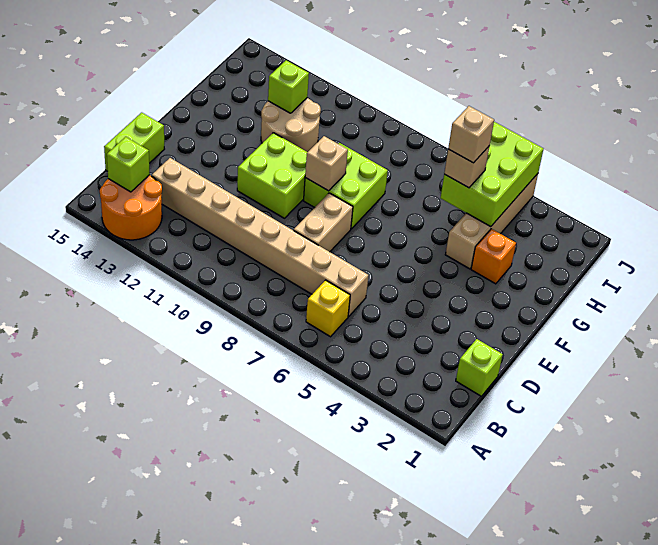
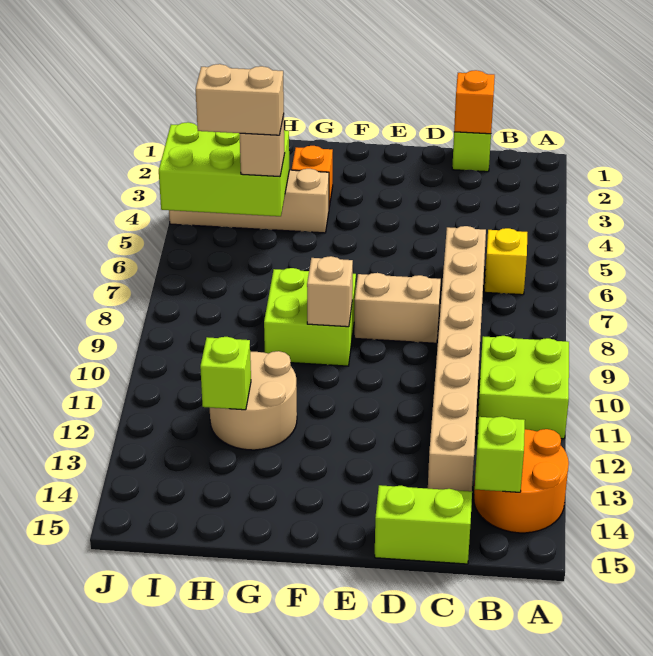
none -> orange brick C1 level 2
lime brick E10:F11 level 1 -> lime brick A10:B11 level 1
tan brick H5 level 4 -> tan brick H5:I5 level 4

